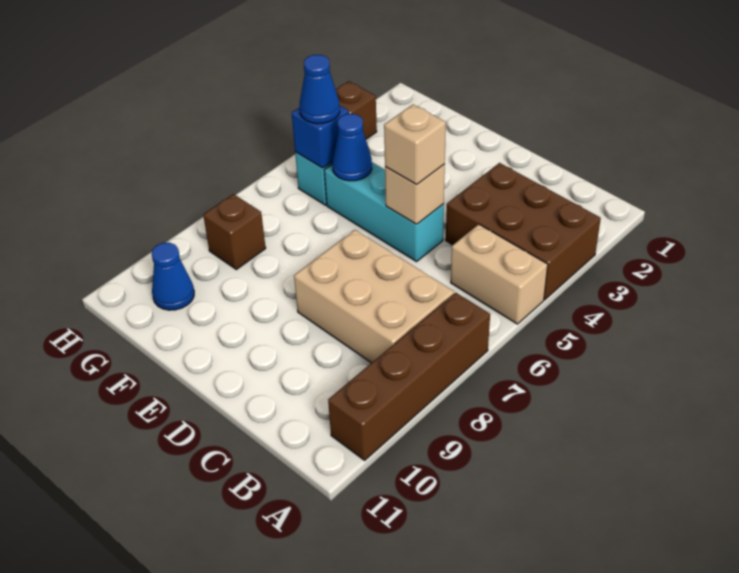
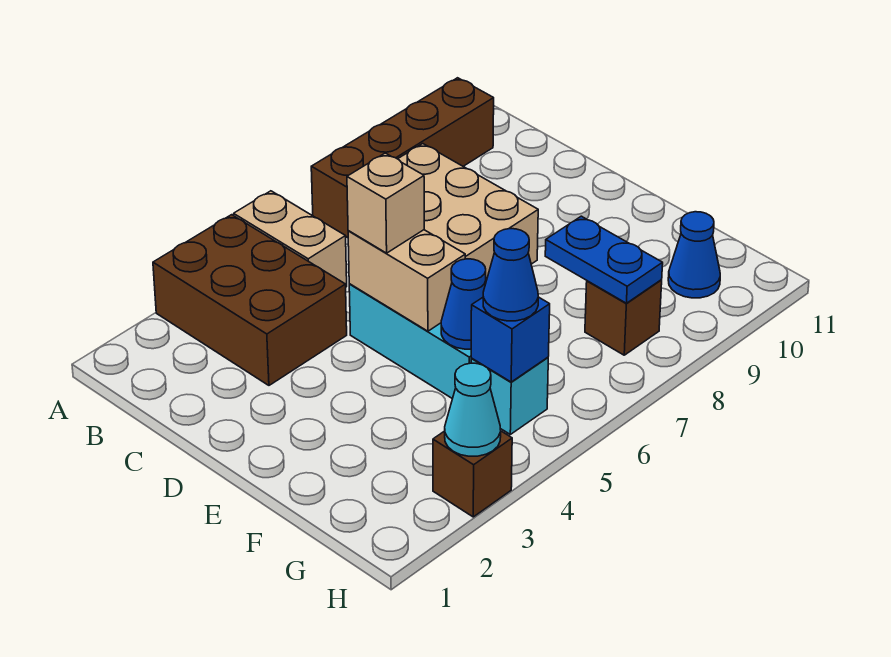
tan brick D5 level 2 -> tan brick D5:E5 level 2
none -> blue plate F8:G8 level 2
none -> cyan cone H3 level 2

